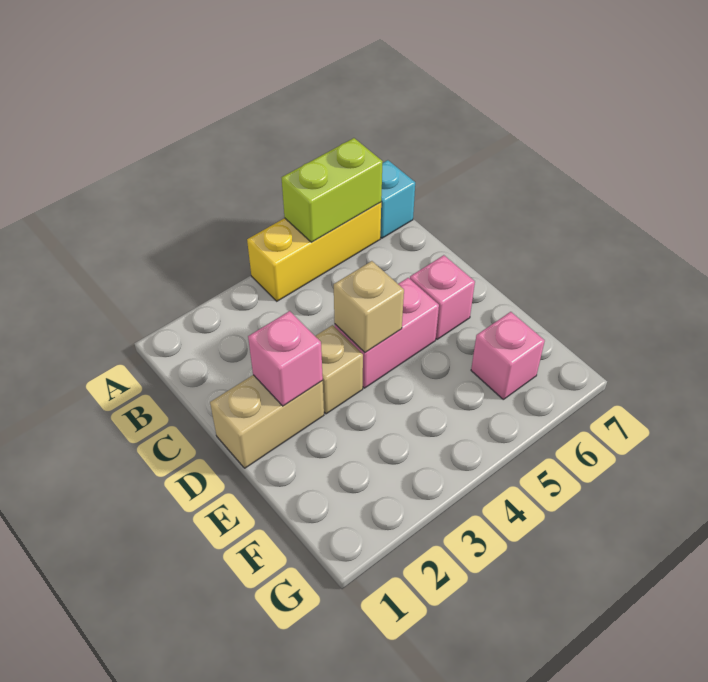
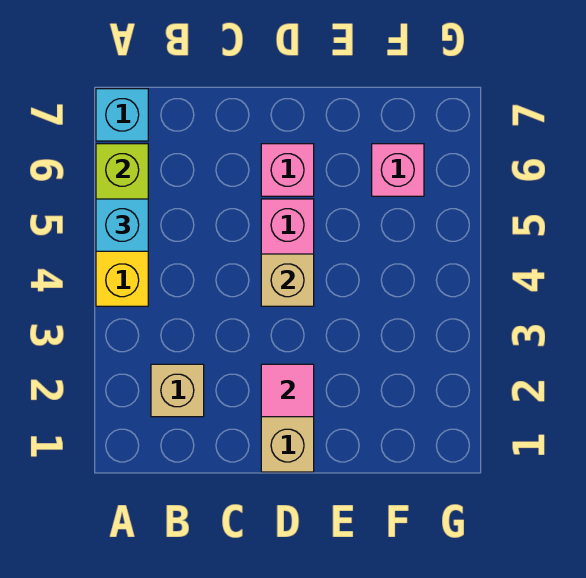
none -> cyan brick A5 level 3
pink brick D2 level 2 -> pink tile D2 level 2
tan brick D3 level 1 -> tan brick B2 level 1

